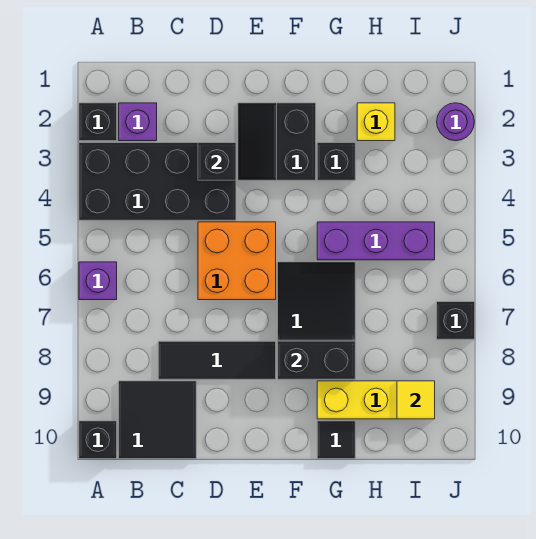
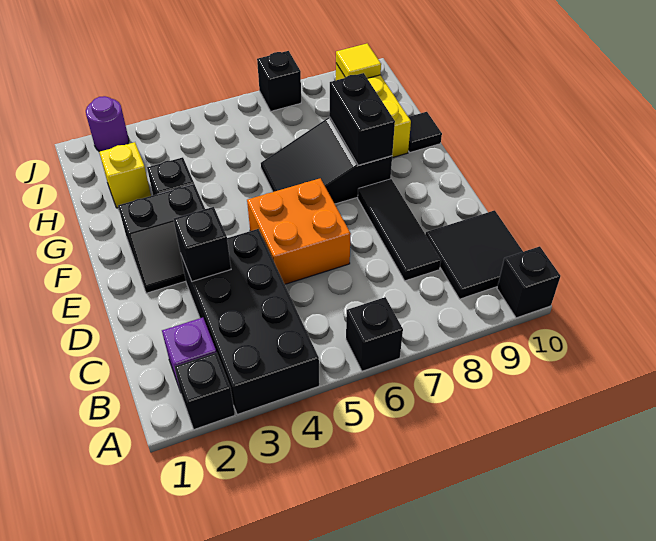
purple brick A6 level 1 -> black brick A6 level 1
purple brick G5:I5 level 1 -> none

